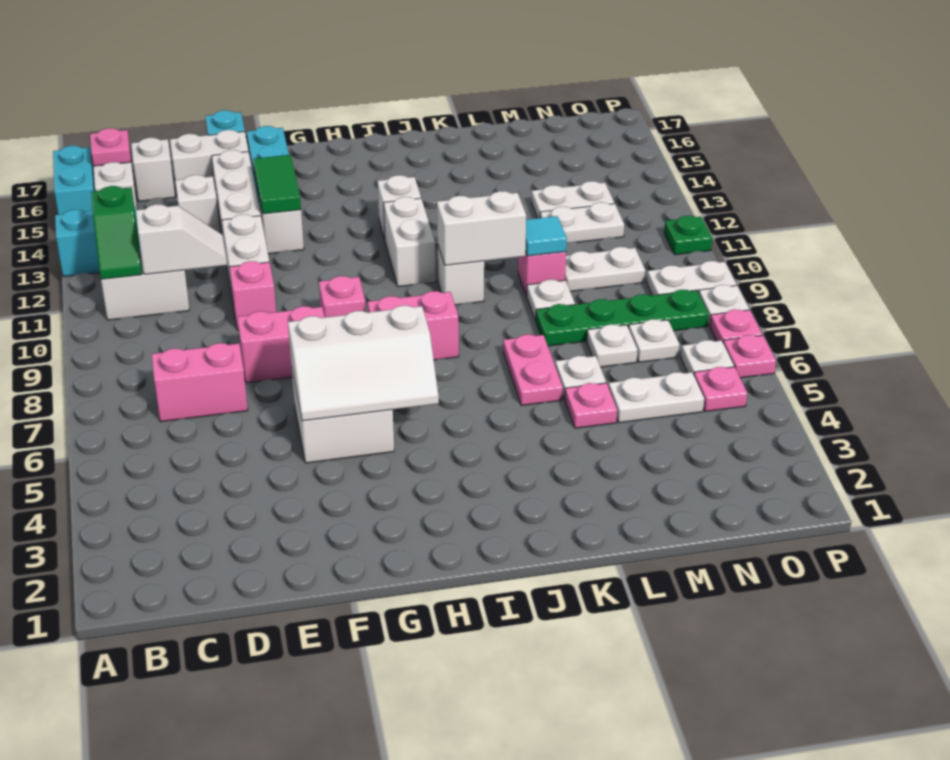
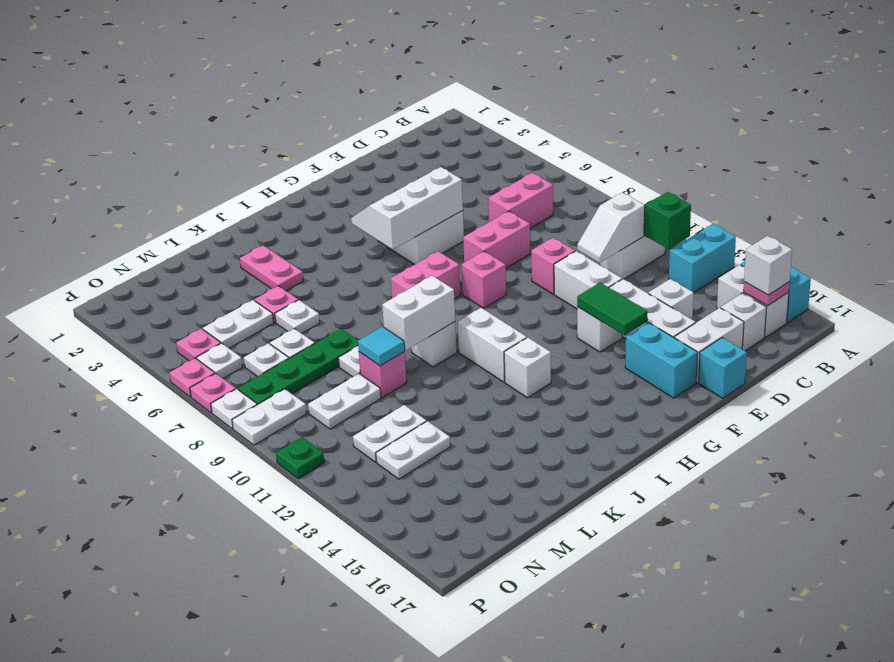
none -> white brick B16 level 3
pink plate K6:K7 level 1 -> pink plate K3:K4 level 1

